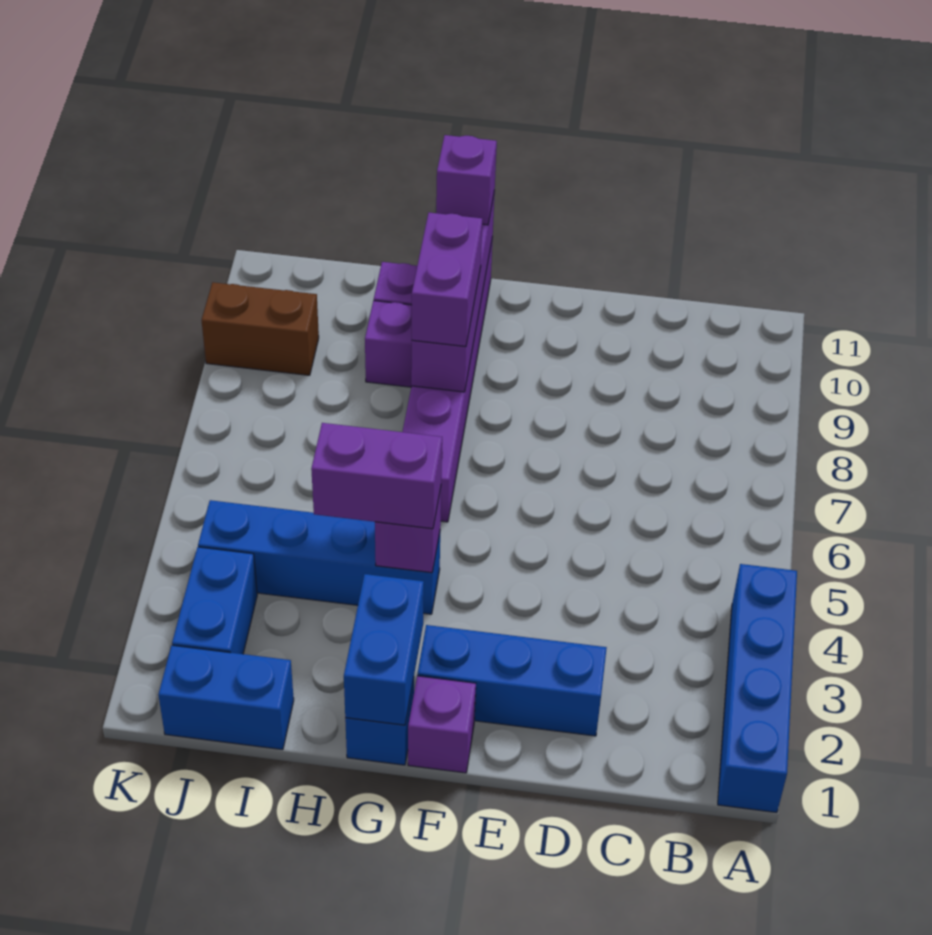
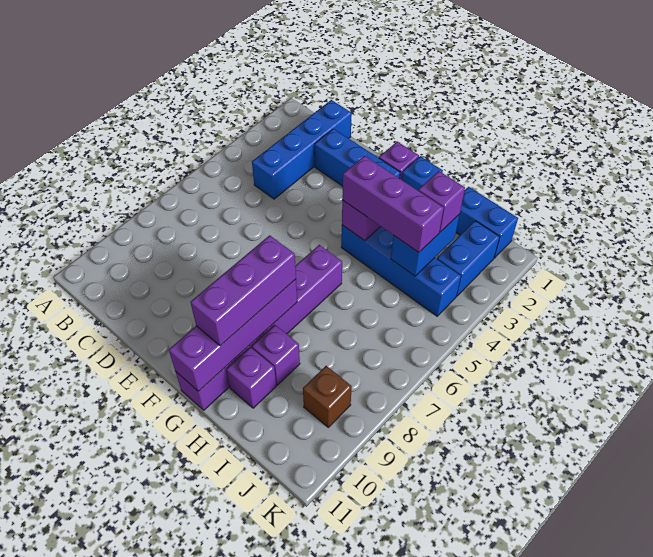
blue brick A1:A4 level 1 -> blue brick C1:C4 level 1
blue brick G1:G2 level 2 -> blue brick I3:I4 level 2
purple brick G4:H4 level 3 -> purple brick G4:I4 level 3
purple brick G8:G9 level 3 -> purple brick G8:G10 level 3
purple brick G11 level 3 -> purple brick I3 level 3
brown brick J9:K9 level 1 -> brown brick J9 level 1

